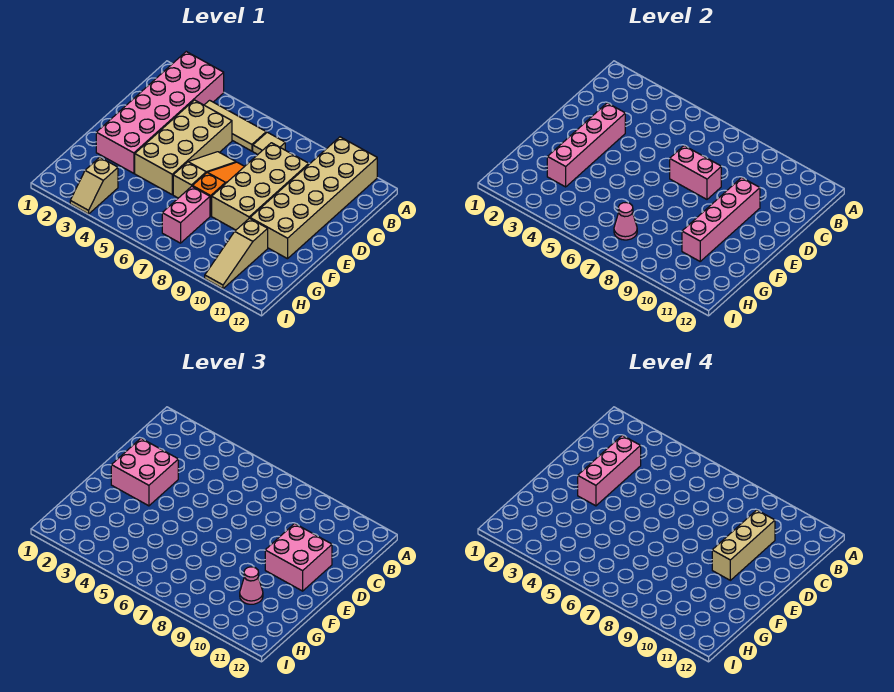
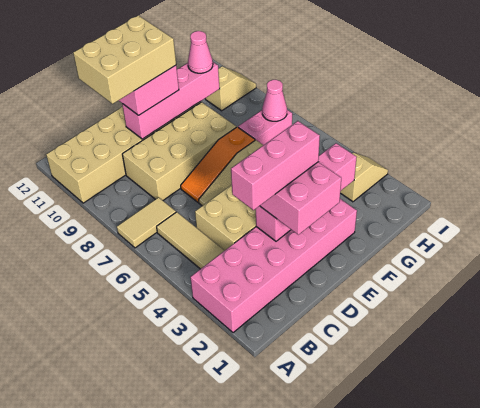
tan tile B7 level 1 -> tan tile A7:B7 level 1
tan brick C10:E10 level 4 -> tan brick C10:E11 level 4
pink brick D7:D8 level 2 -> none
tan slope G10:I10 level 1 top G -> tan slope H10:I10 level 1 top H

